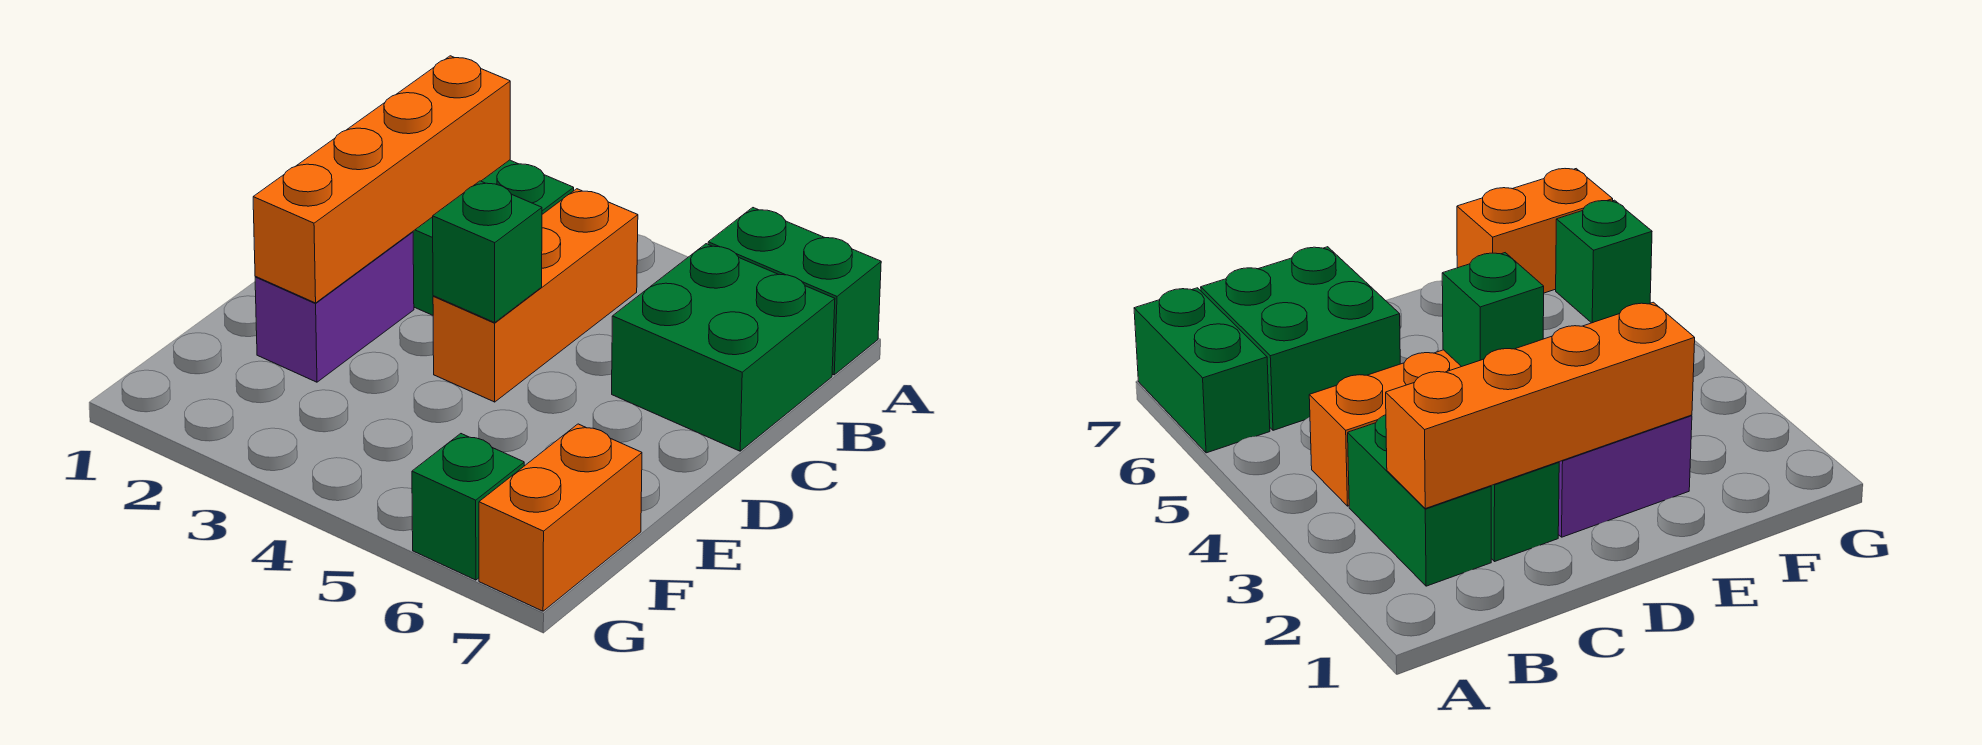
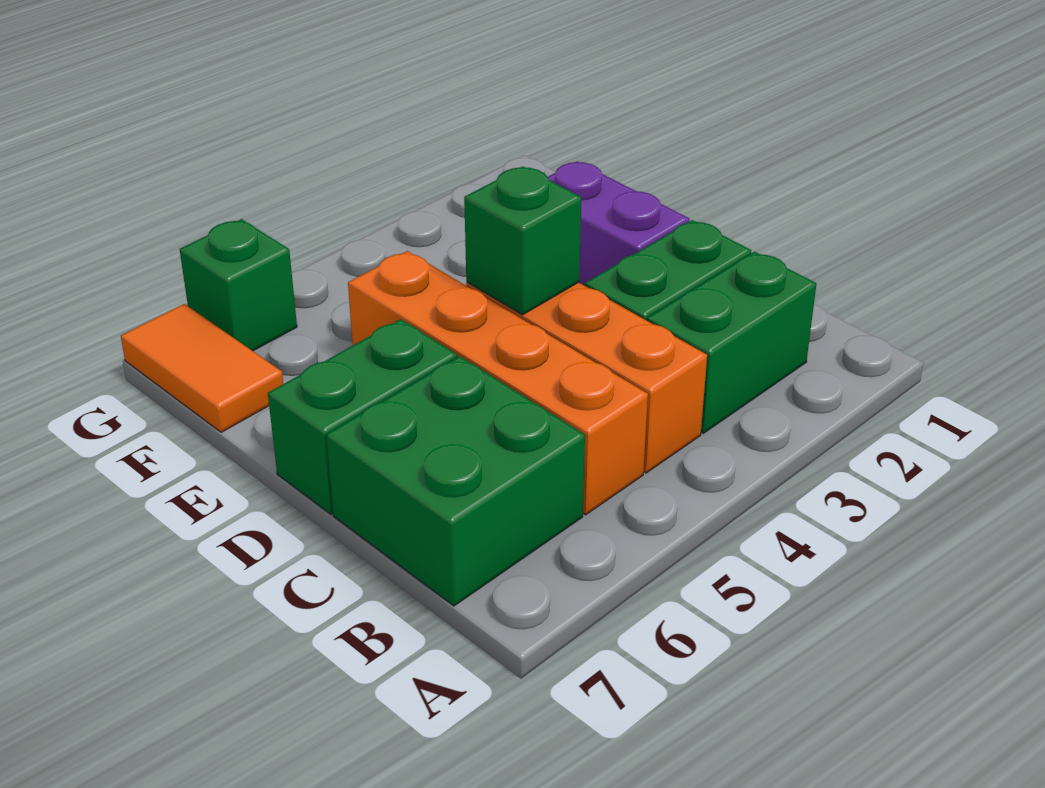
green brick A6:A7 level 1 -> green brick D6:D7 level 1
orange brick B2:E2 level 2 -> orange brick B5:E5 level 1
orange brick F7:G7 level 1 -> orange tile F7:G7 level 1

